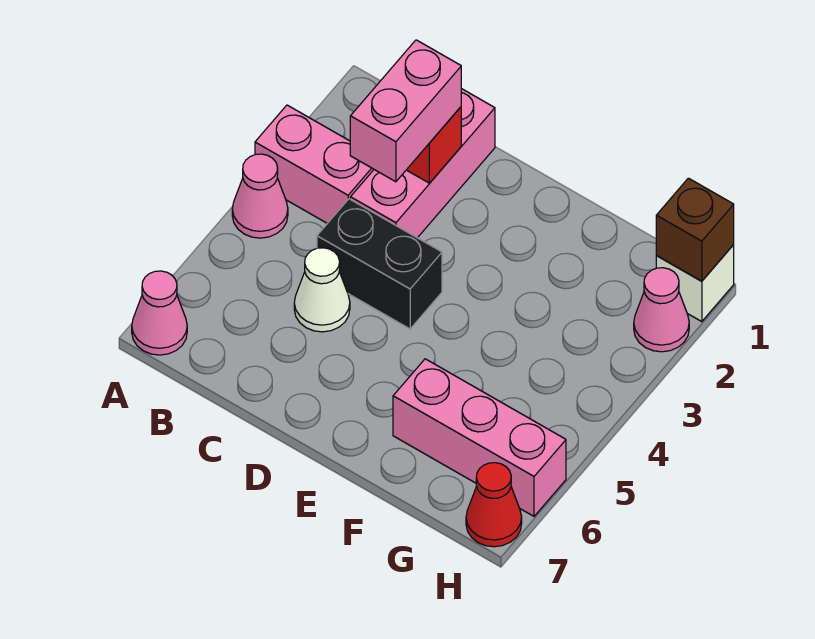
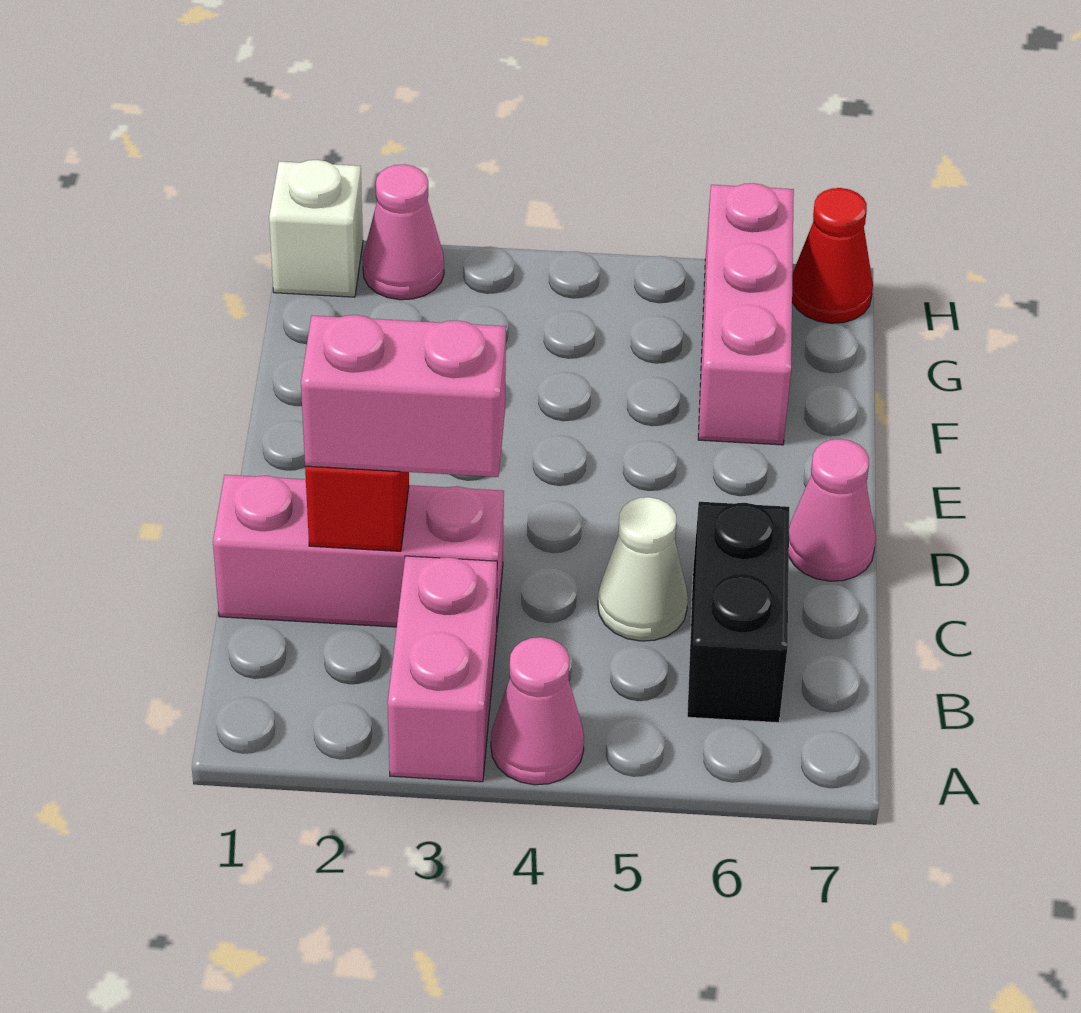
pink cone A7 level 1 -> pink cone D7 level 1
black brick C4:D4 level 1 -> black brick B6:C6 level 1
brown brick H1 level 2 -> none

